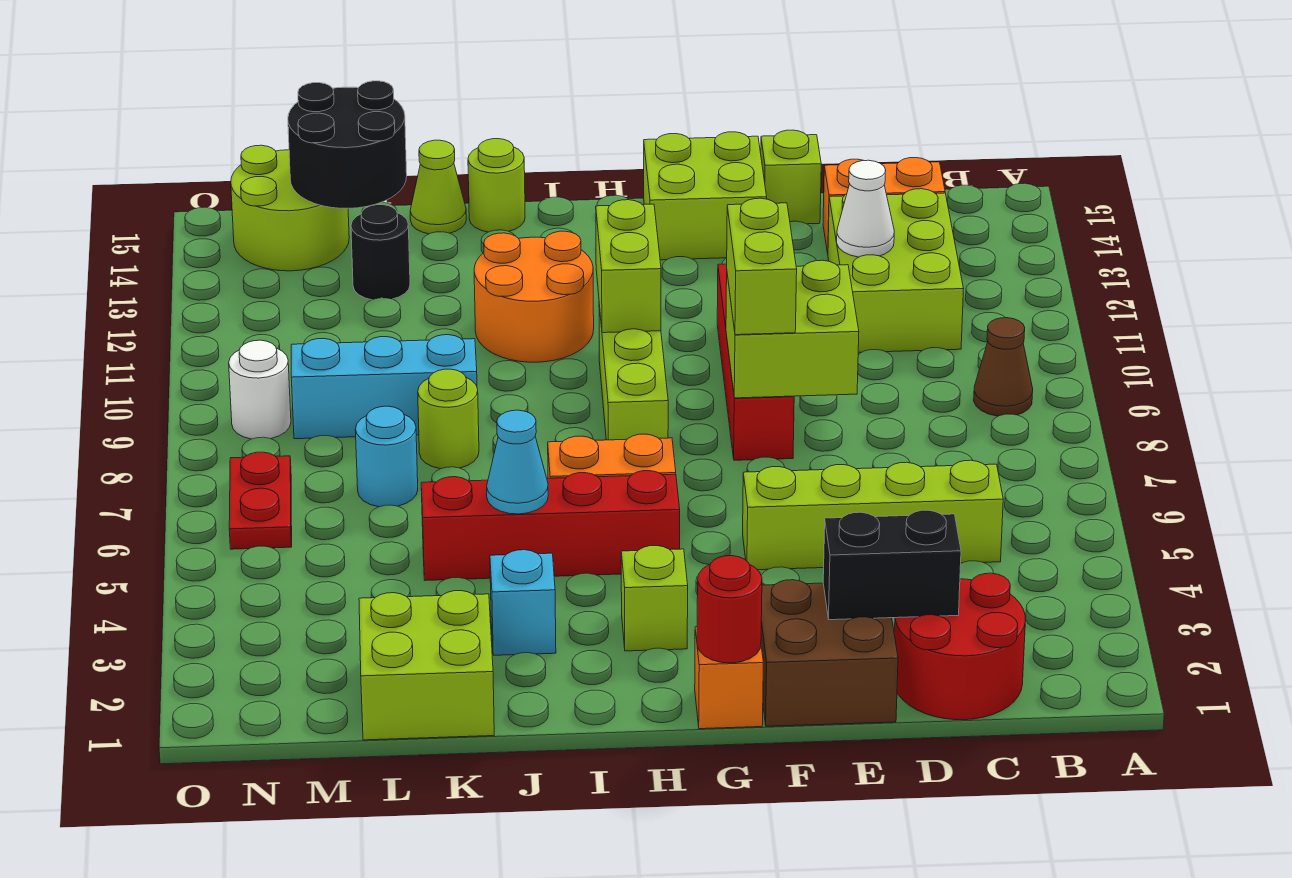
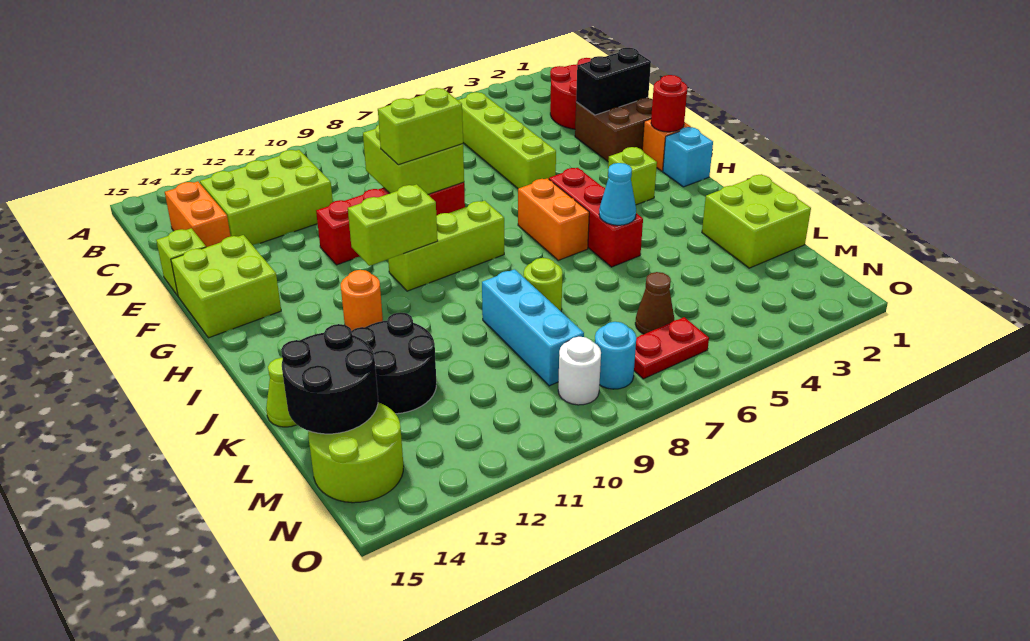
brown cone B9 level 1 -> brown cone M6 level 1
black brick D2:E2 level 2 -> black brick E1:E2 level 2
white cone D12 level 2 -> none
red brick H5:K5 level 1 -> red brick H5:J5 level 1
orange round brick I11:J12 level 1 -> orange round brick I12 level 1
cyan brick J3 level 1 -> cyan brick H1 level 1
lime round brick J15 level 1 -> none
cyan round brick L7 level 1 -> cyan round brick N8 level 1
black round brick L13 level 1 -> black round brick K12:L13 level 1

